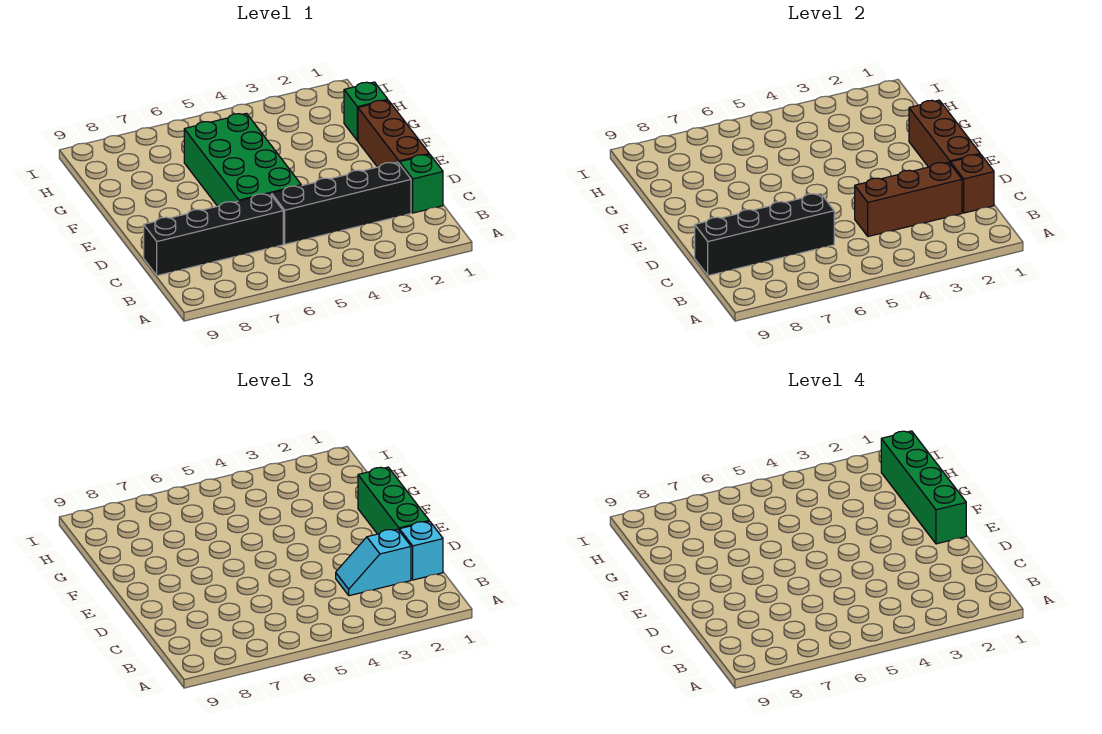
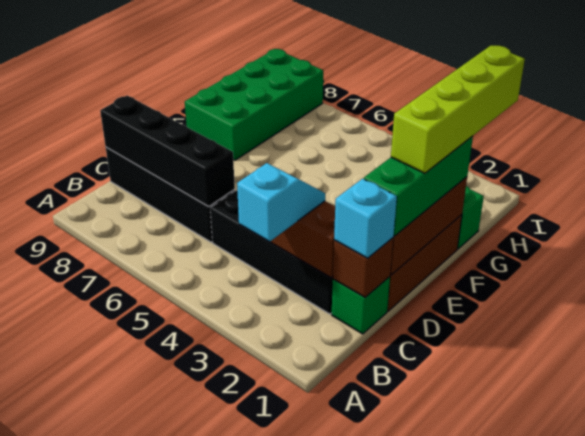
cyan slope C2:C3 level 3 top 2 -> cyan slope B3:C3 level 3 top B
green brick D5:G6 level 1 -> green brick F8:I9 level 1
green brick E1:H1 level 4 -> lime brick E1:H1 level 4

